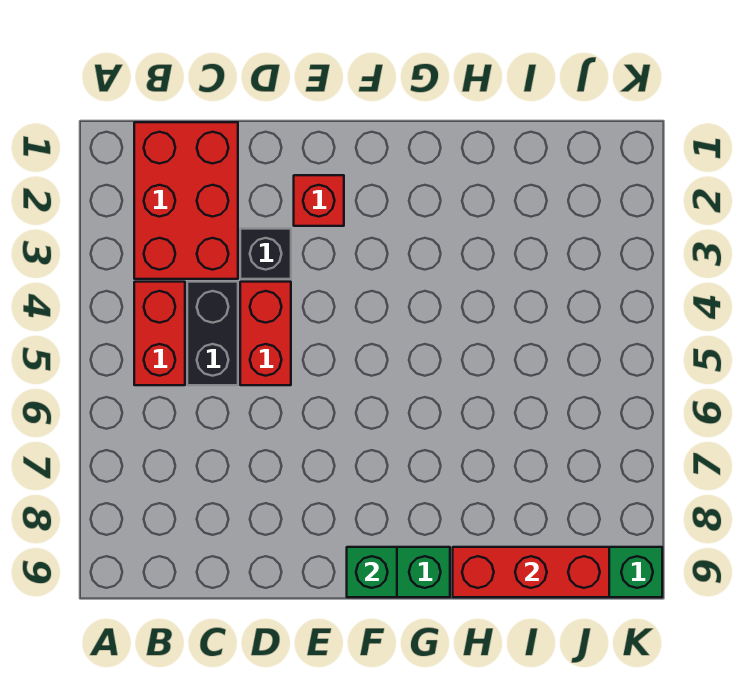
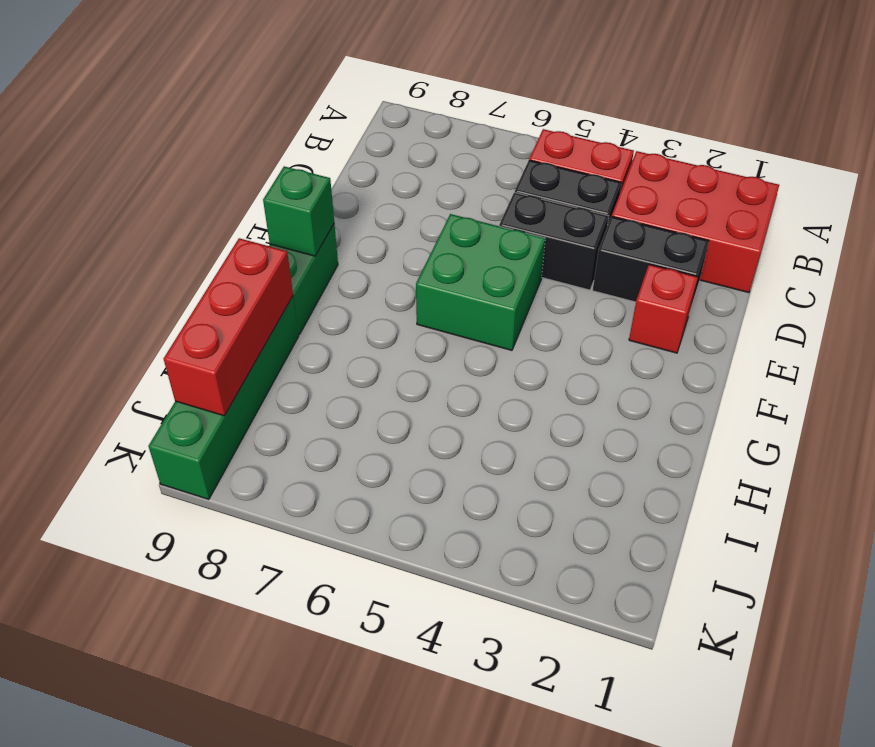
black brick D3 level 1 -> black brick D2:D3 level 1
red brick D4:D5 level 1 -> black brick D4:D5 level 1
none -> green brick E5:F6 level 1

